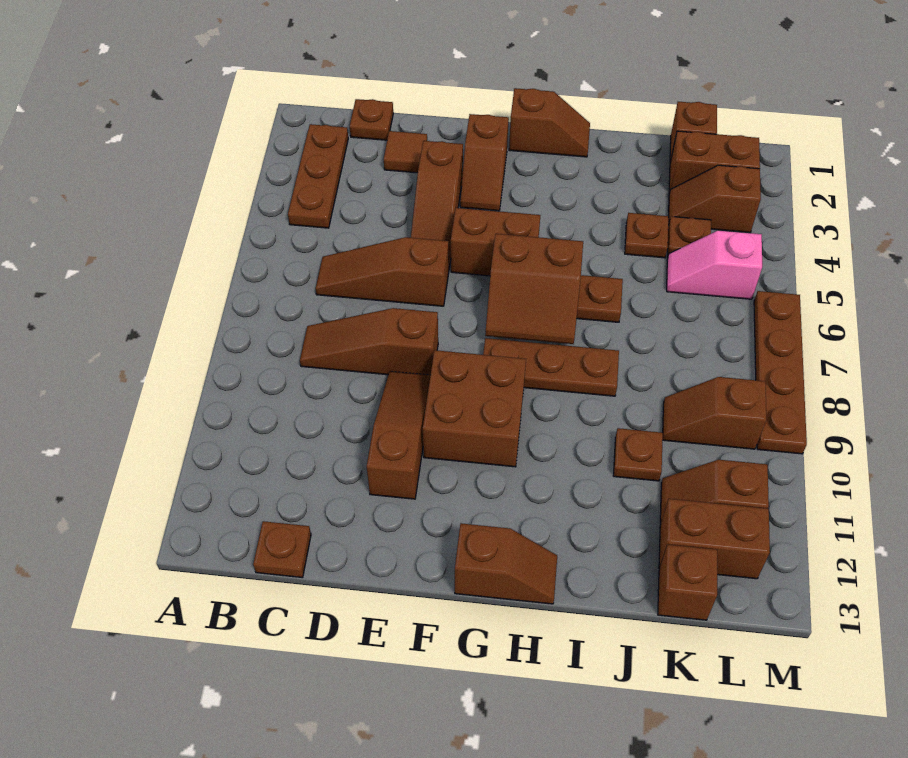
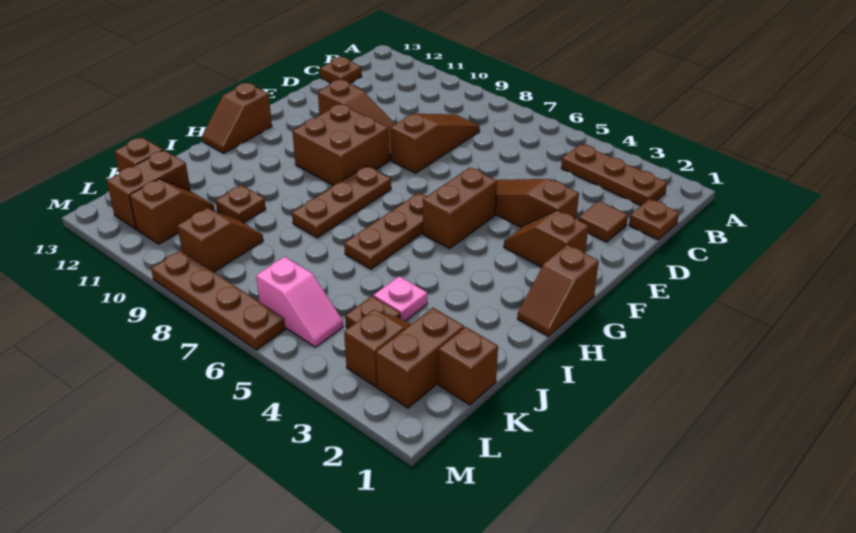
brown slope C6:E6 level 1 top E -> none
brown slope G6:H7 level 2 top 6 -> none
brown plate J4 level 1 -> pink plate J4 level 1
pink slope K5:L5 level 1 top L -> pink slope L5:L6 level 1 top 6

